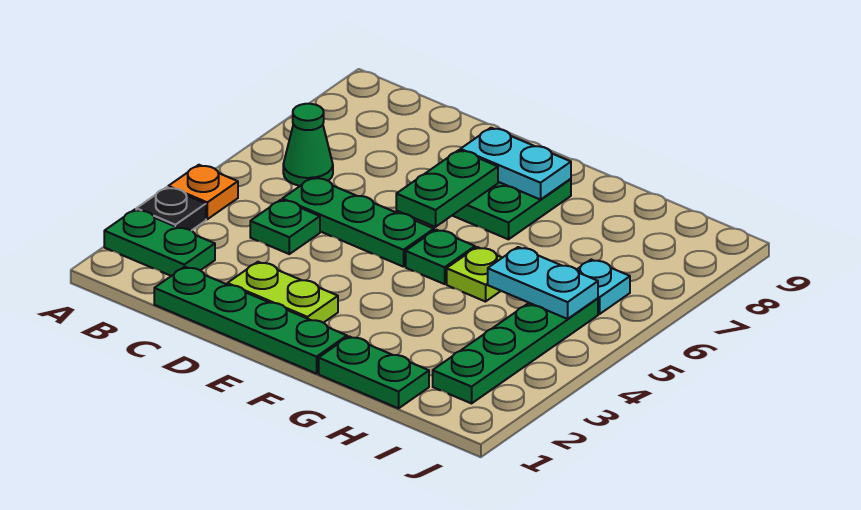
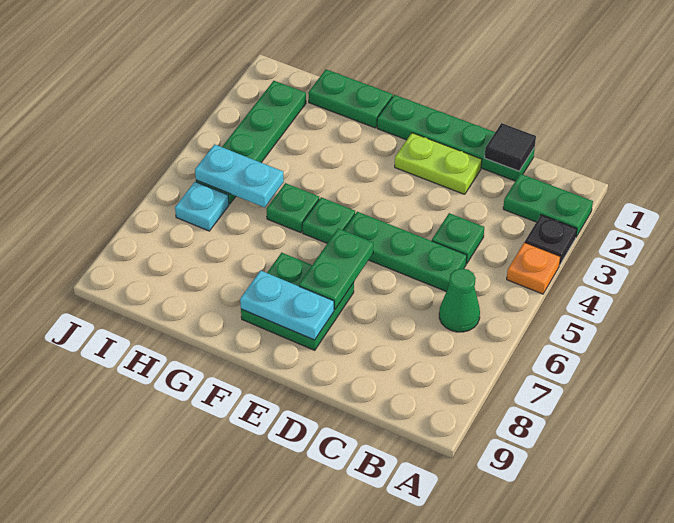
none -> black tile C1 level 2
lime plate G5 level 1 -> green plate G5 level 1

